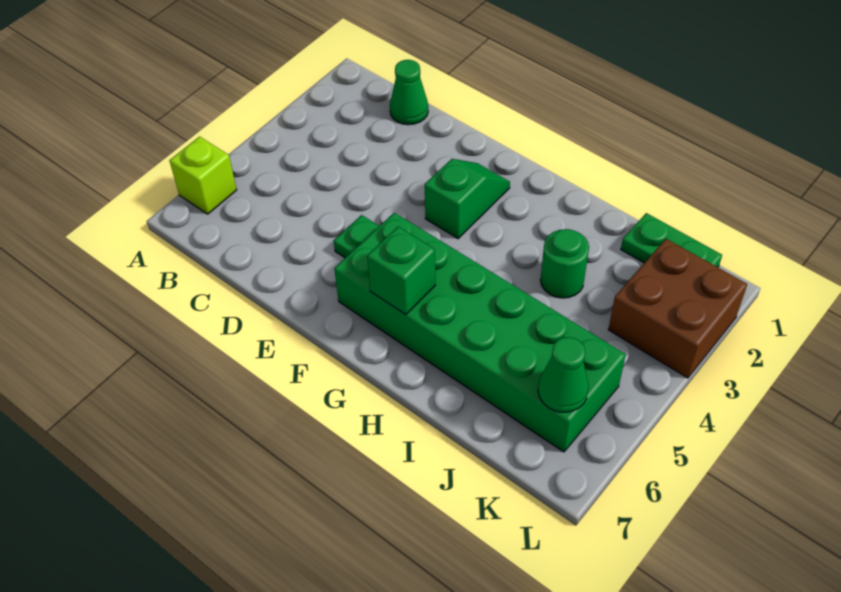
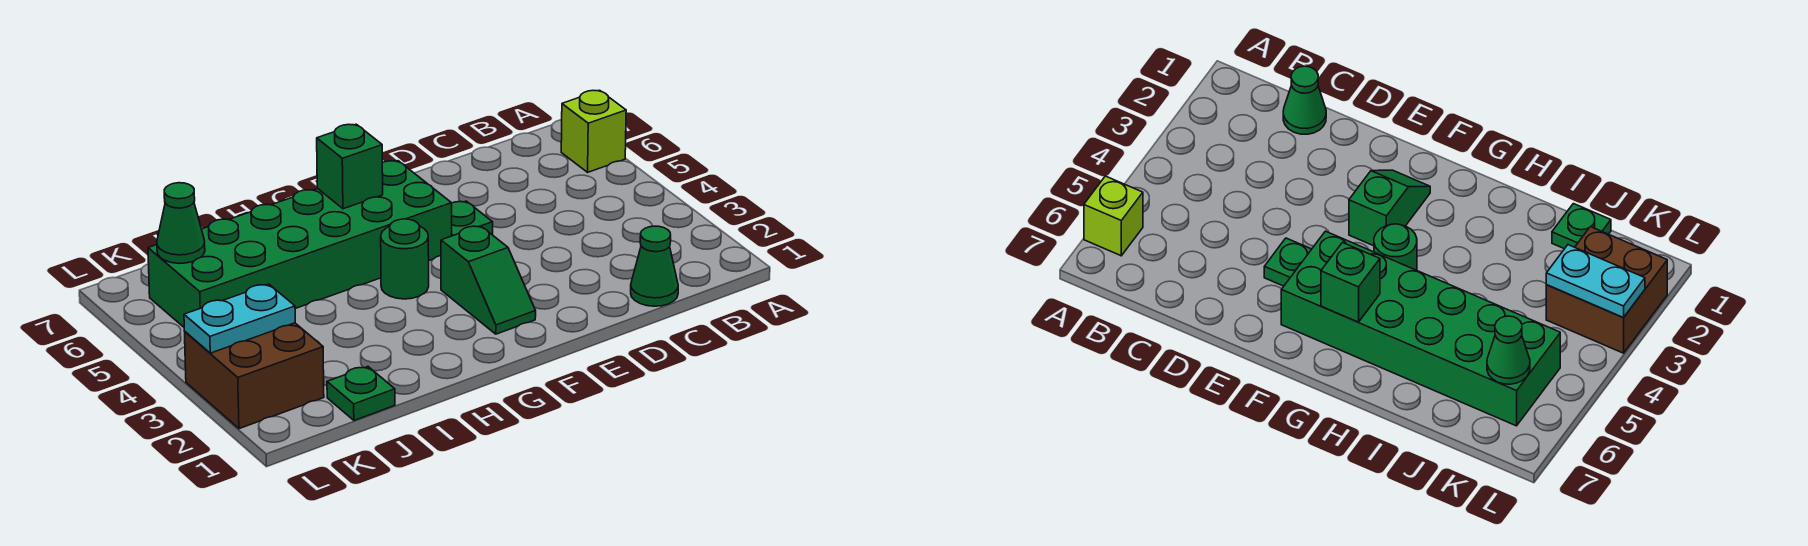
green round brick I3 level 1 -> green round brick G4 level 1
green plate J1:K1 level 1 -> green plate J1 level 1
none -> cyan plate K3:L3 level 2

